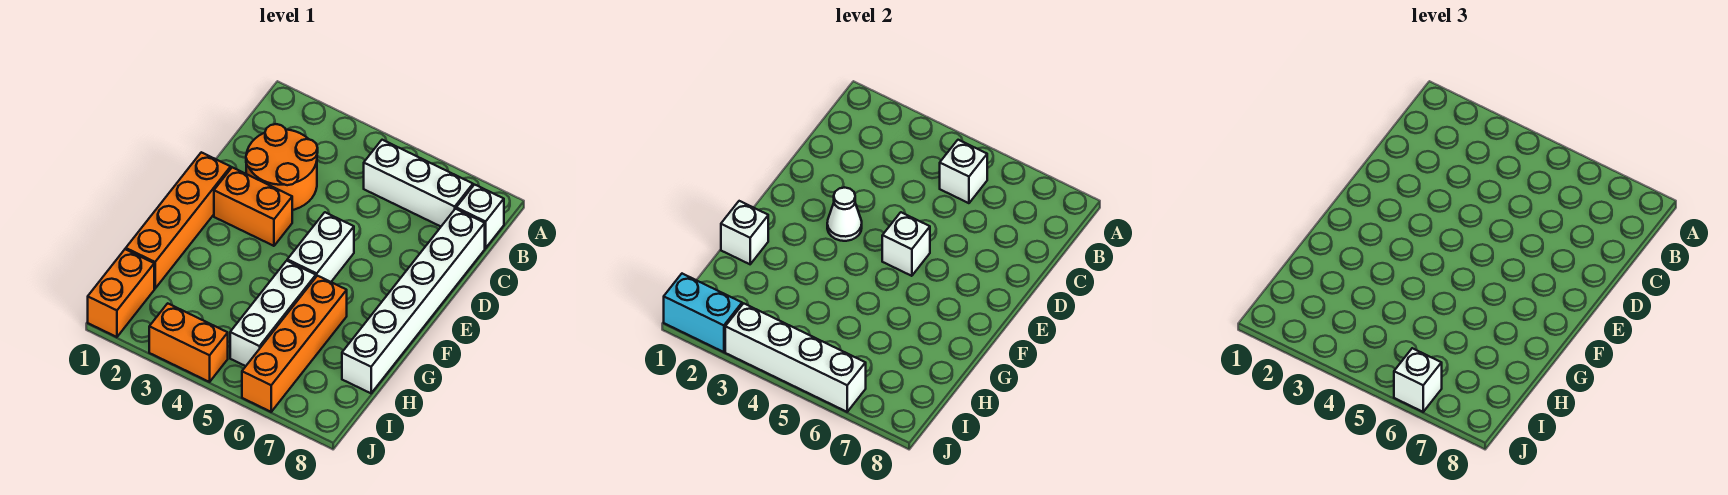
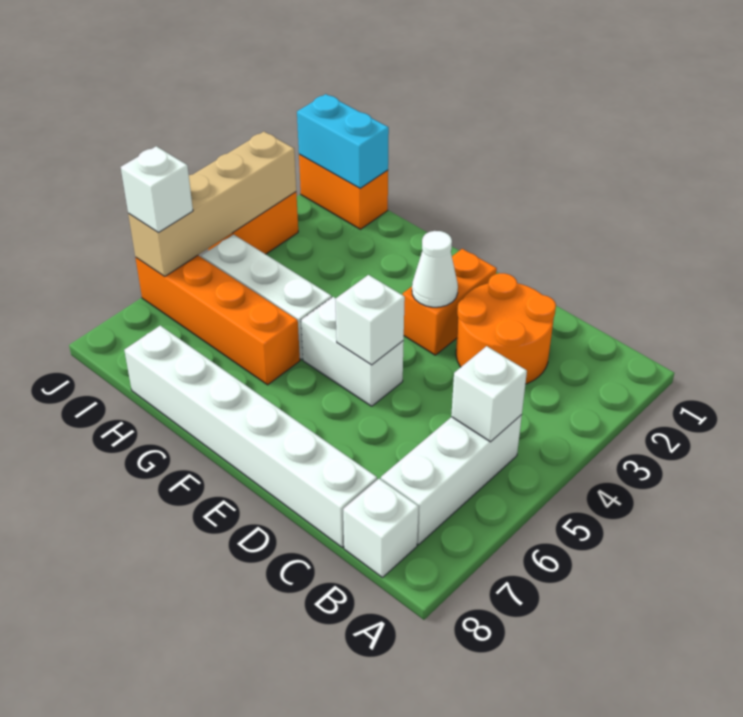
orange brick E1:H1 level 1 -> none
white brick G1 level 2 -> none
cyan brick J1:J2 level 2 -> cyan brick I1:J1 level 2
white brick J3:J6 level 2 -> tan brick J3:J6 level 2

